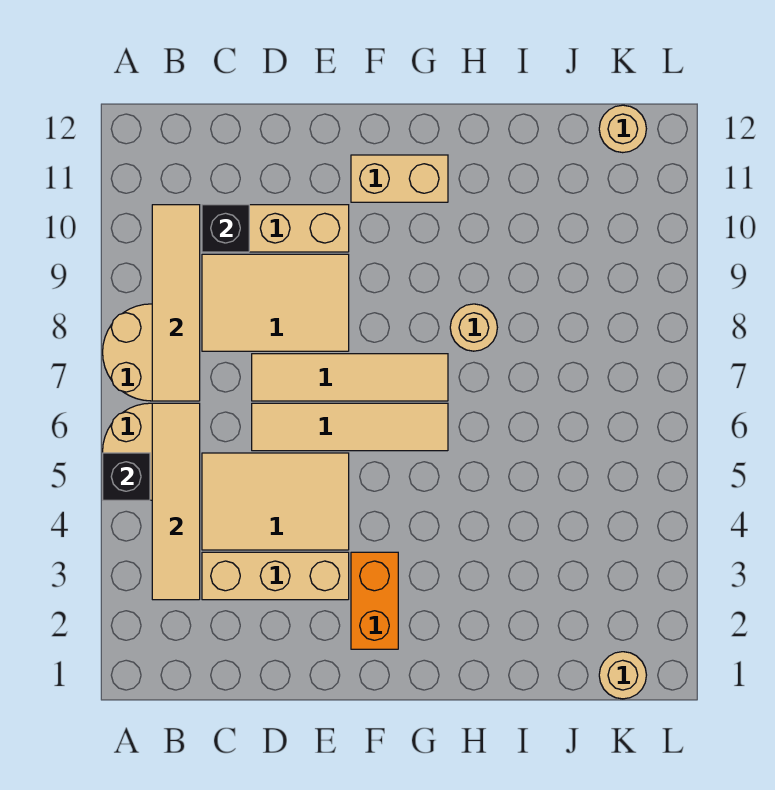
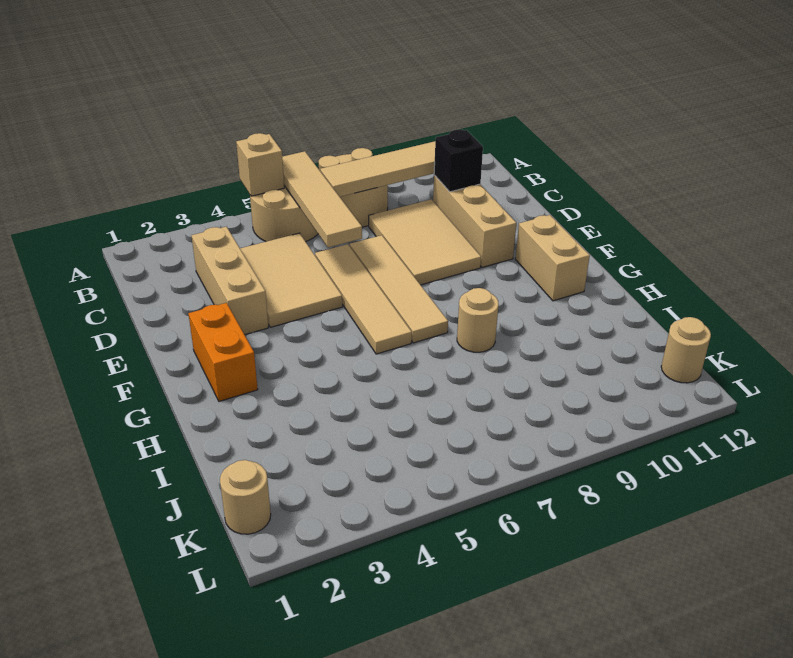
black brick A5 level 2 -> tan brick A5 level 2
tan tile B3:B6 level 2 -> tan tile A6:D6 level 2
orange brick F2:F3 level 1 -> orange brick F2:G2 level 1

